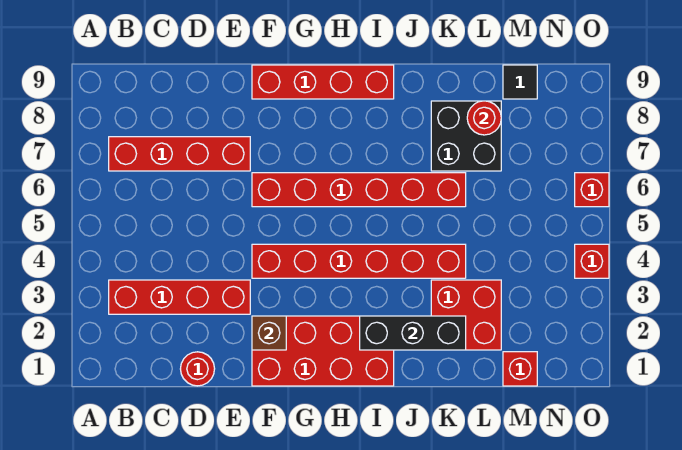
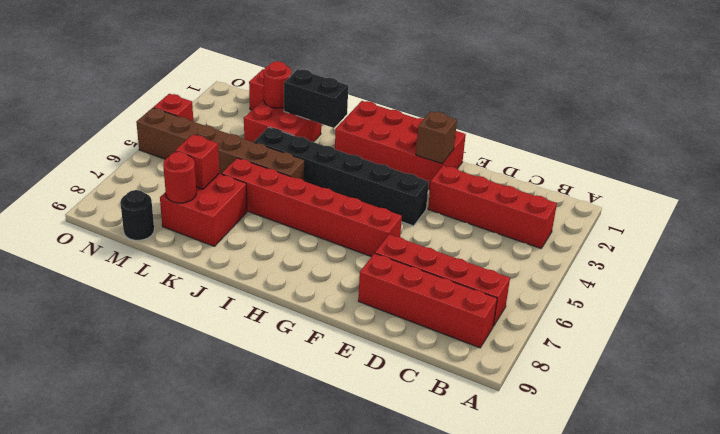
red round brick D1 level 1 -> red round brick L2 level 2
red brick F4:K4 level 1 -> black brick F4:K4 level 1
red brick F9:I9 level 1 -> red brick B8:E8 level 1
black brick I2:K2 level 2 -> black brick J2:K2 level 2
none -> brown brick J5:O5 level 1
black brick K7:L8 level 1 -> red brick K7:L8 level 1
black tile M9 level 1 -> black round brick M9 level 1
red brick O6 level 1 -> red brick L7 level 2

